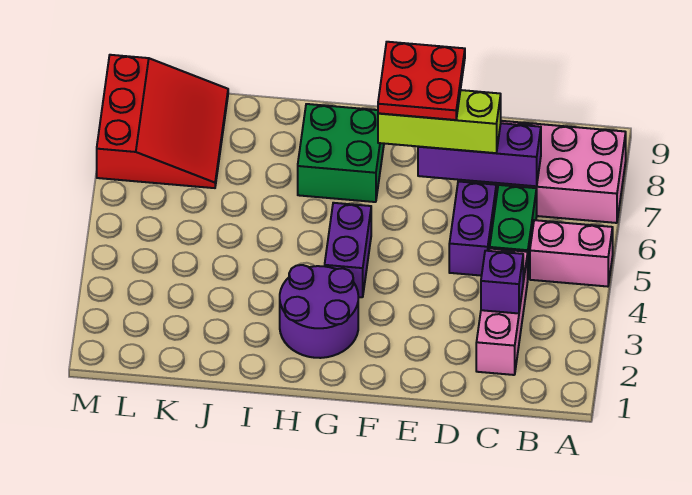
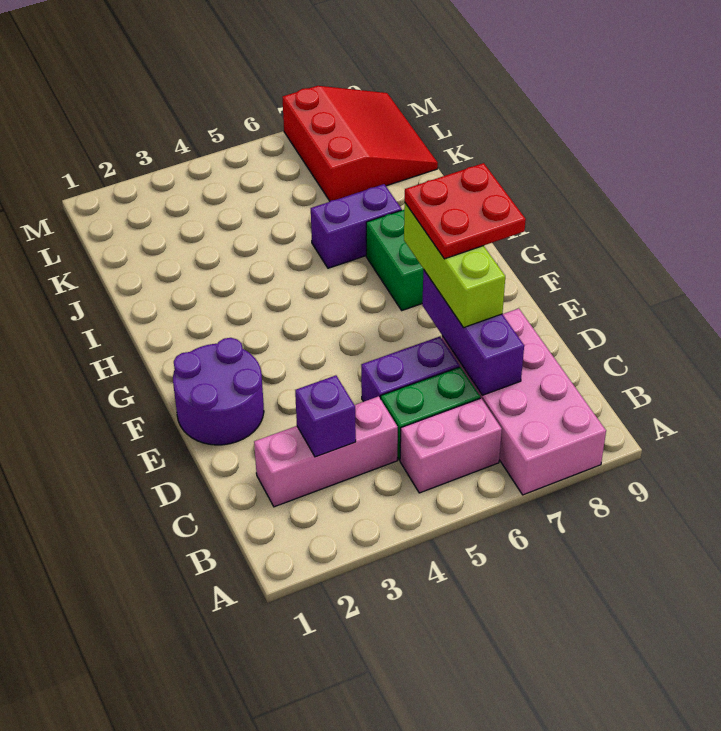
pink brick A5:B5 level 1 -> pink brick B5:B6 level 1
purple round brick G2:H3 level 1 -> purple round brick E1:F2 level 1
purple brick G4:G5 level 1 -> purple brick I6:I7 level 1
red slope K7:M9 level 1 top M -> red slope K7:M9 level 1 top 7

